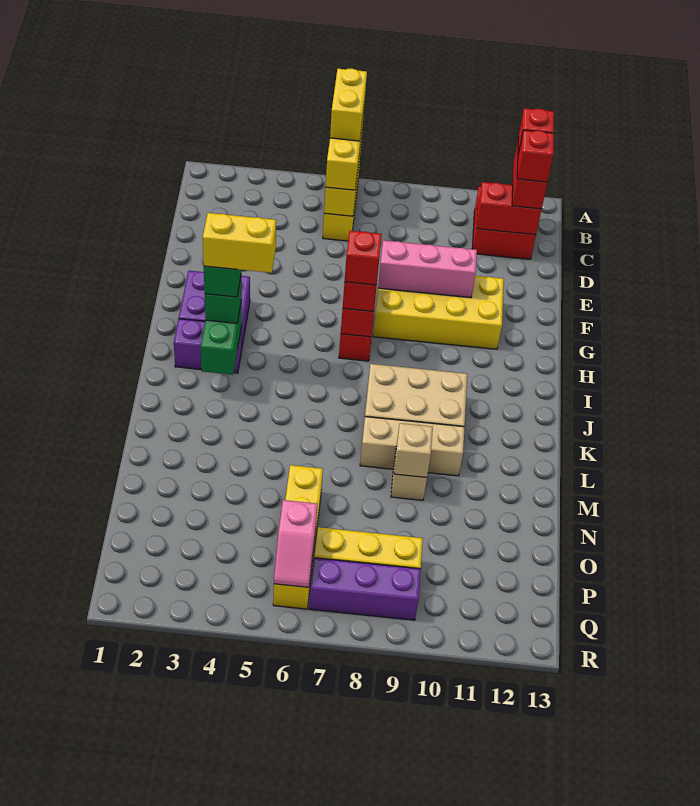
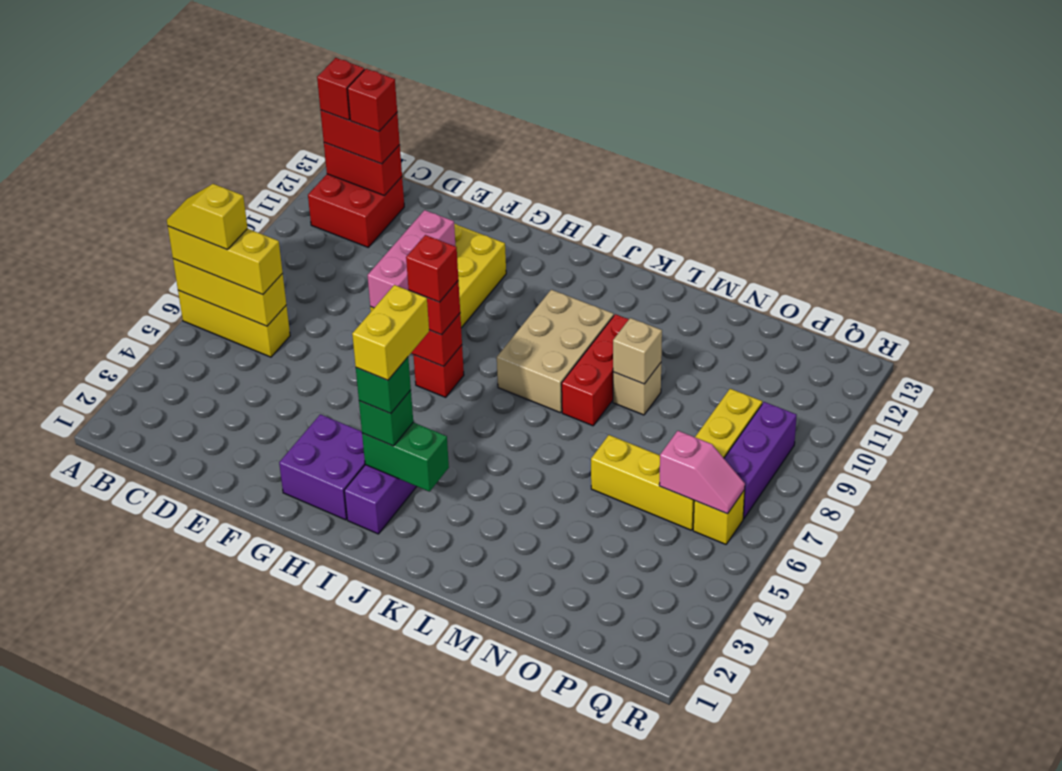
yellow brick A6:B6 level 4 -> yellow slope A6:B6 level 4 top B
red brick C11:C12 level 2 -> red brick B12:C12 level 2
tan brick L8:L10 level 1 -> red brick L8:L10 level 1

